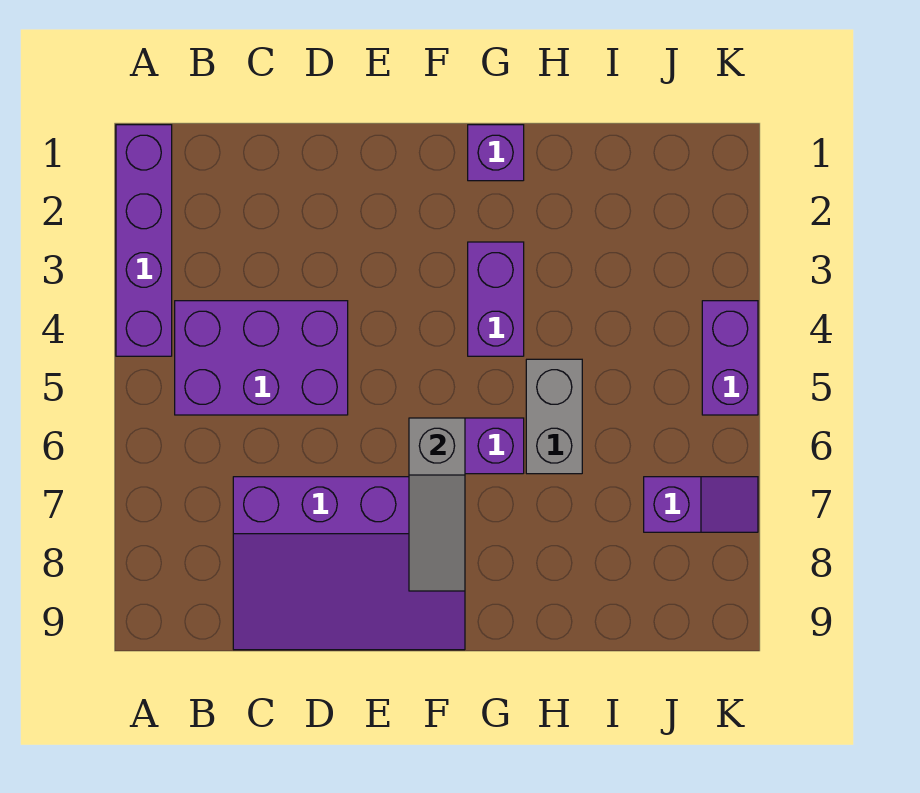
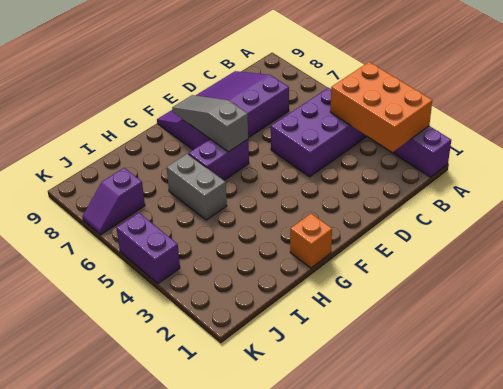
none -> orange brick A2:B4 level 2
purple brick G1 level 1 -> orange brick G1 level 1
purple brick G3:G4 level 1 -> none

